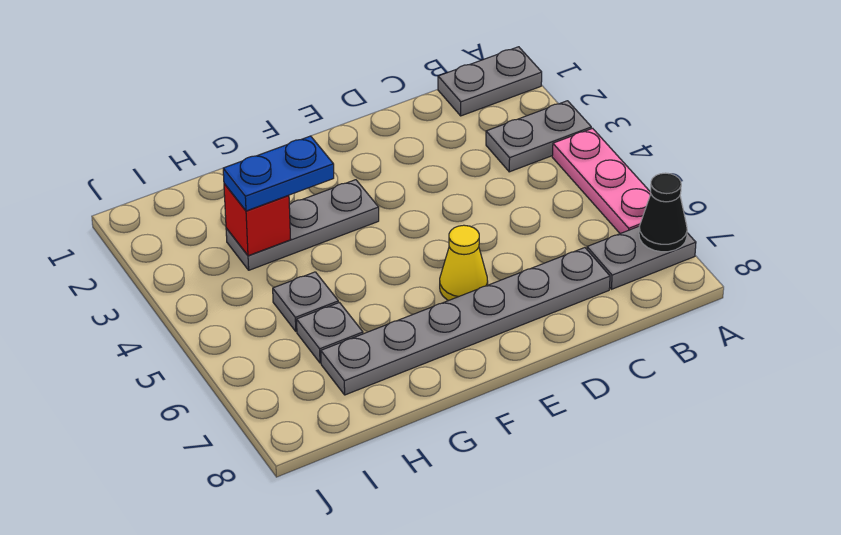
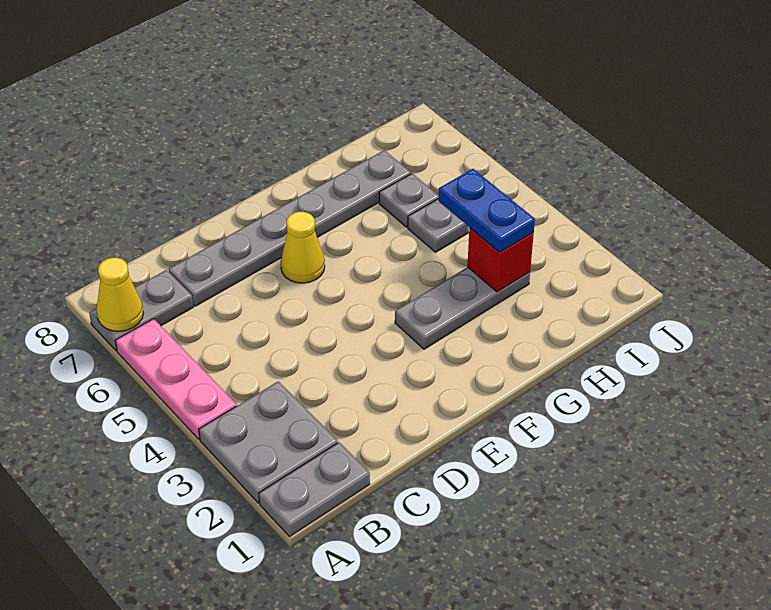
grey plate A3:B3 level 1 -> grey plate A2:B3 level 1
black cone A7 level 2 -> yellow cone A7 level 2
blue plate G3:H3 level 3 -> blue plate H3:H4 level 3

